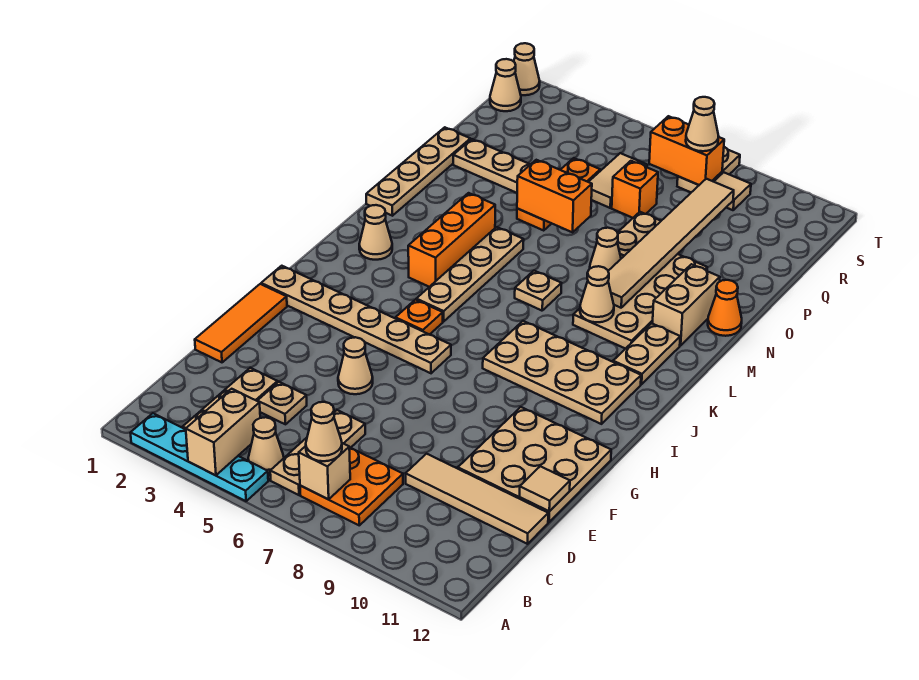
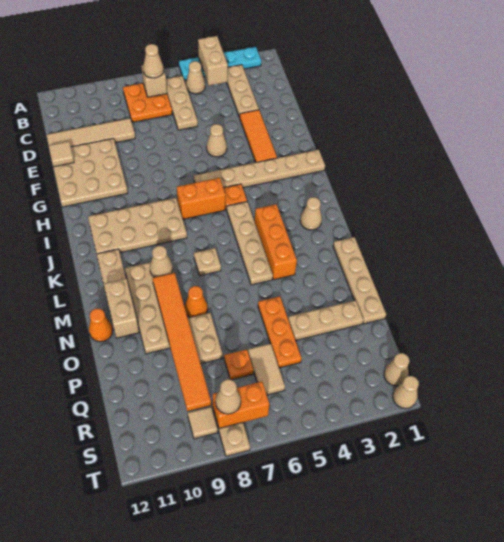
tan plate D4 level 1 -> none
orange tile E1:G1 level 1 -> orange tile E3:G3 level 1
tan tile M9:R9 level 2 -> orange tile M9:R9 level 2
tan cone N8 level 1 -> orange cone N8 level 1
orange brick O5:O6 level 2 -> orange brick I6:I7 level 1
orange brick Q7 level 1 -> orange plate Q7 level 1

